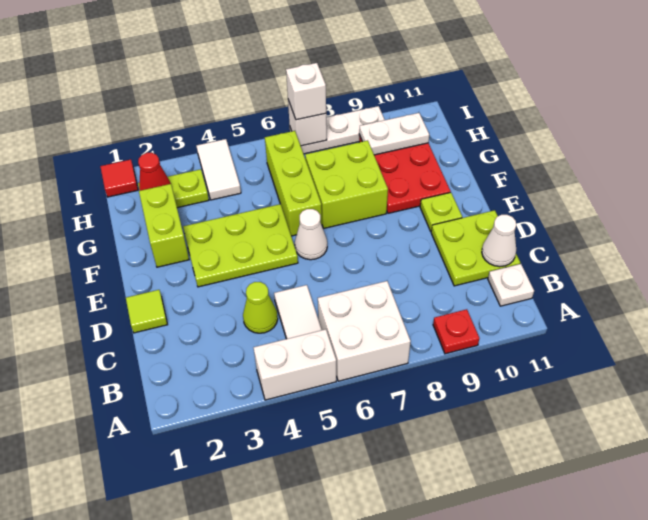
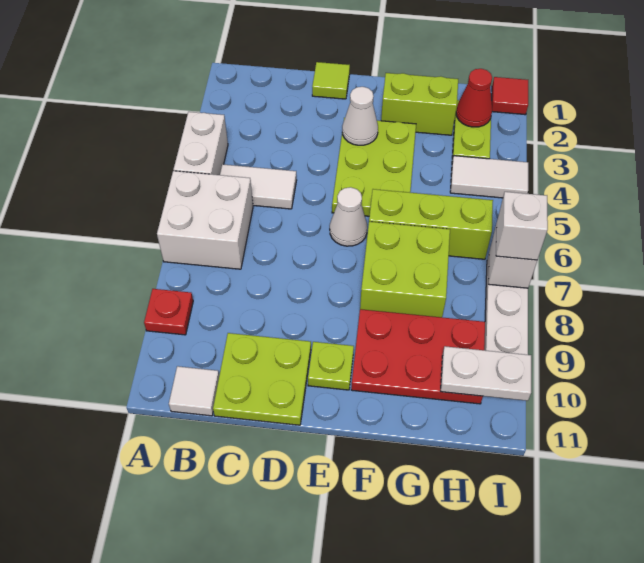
white plate B11 level 1 -> white tile B11 level 1
lime cone C4 level 1 -> none
white cone C11 level 2 -> white cone E3 level 2
white plate H9:H10 level 2 -> white plate H10:I10 level 2

